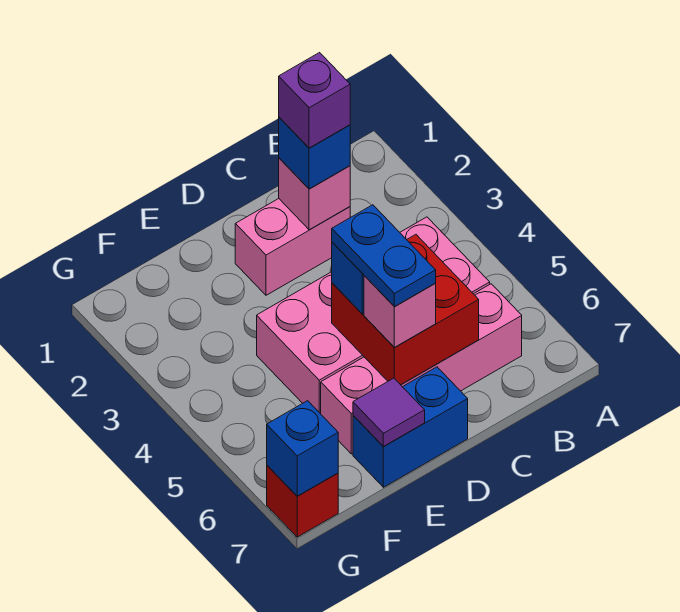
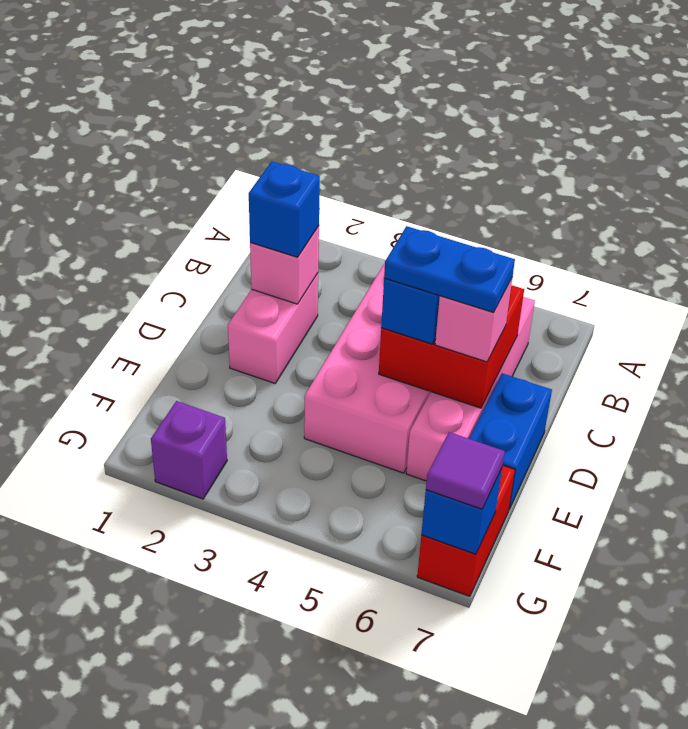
purple brick C2 level 4 -> purple brick G2 level 1
purple tile E7 level 2 -> purple tile G7 level 3
red brick G7 level 1 -> red brick F7:G7 level 1

